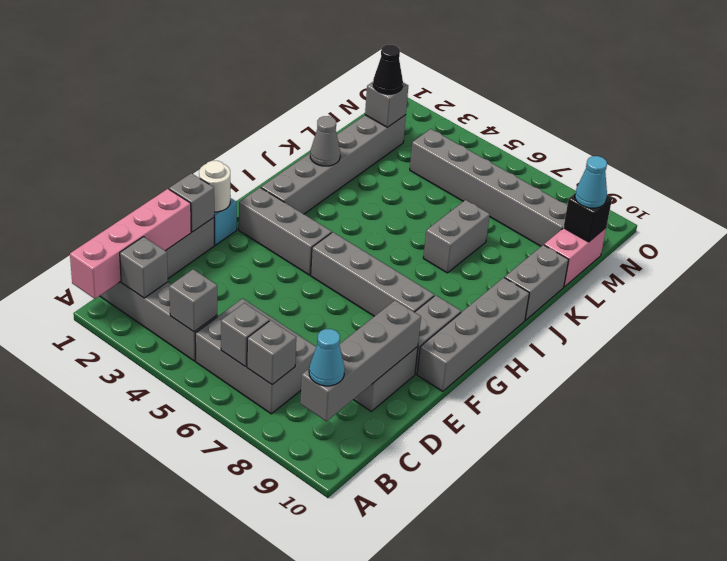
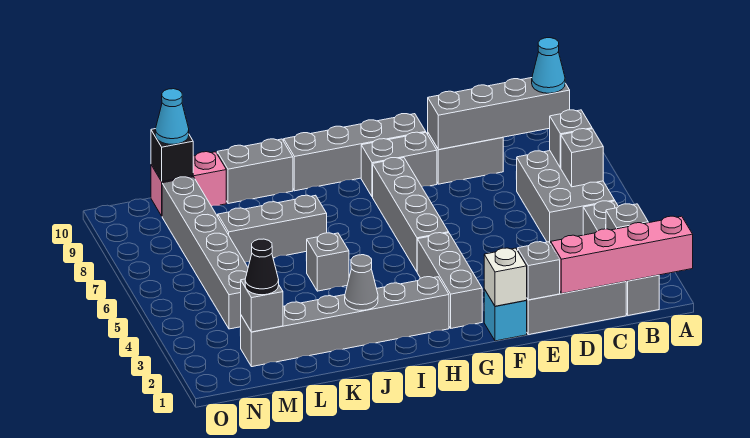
grey brick B4 level 2 -> grey brick J5 level 1
white round brick F1 level 2 -> white brick F1 level 2
grey brick J7:K7 level 1 -> grey brick J7:L7 level 1

